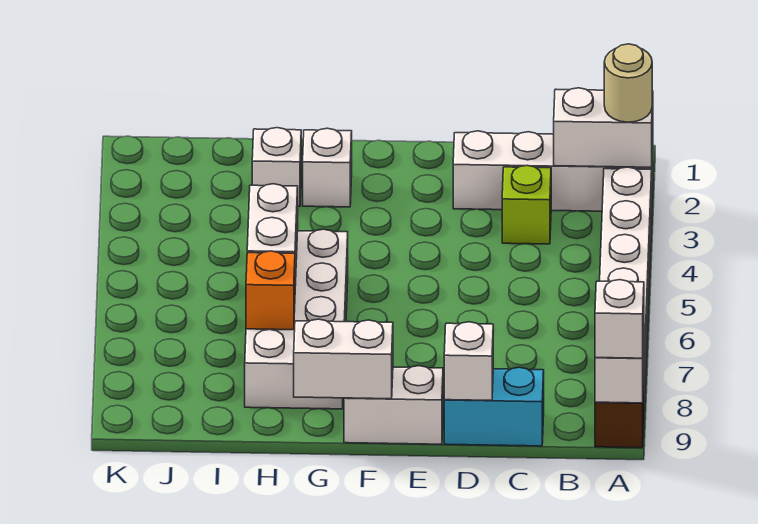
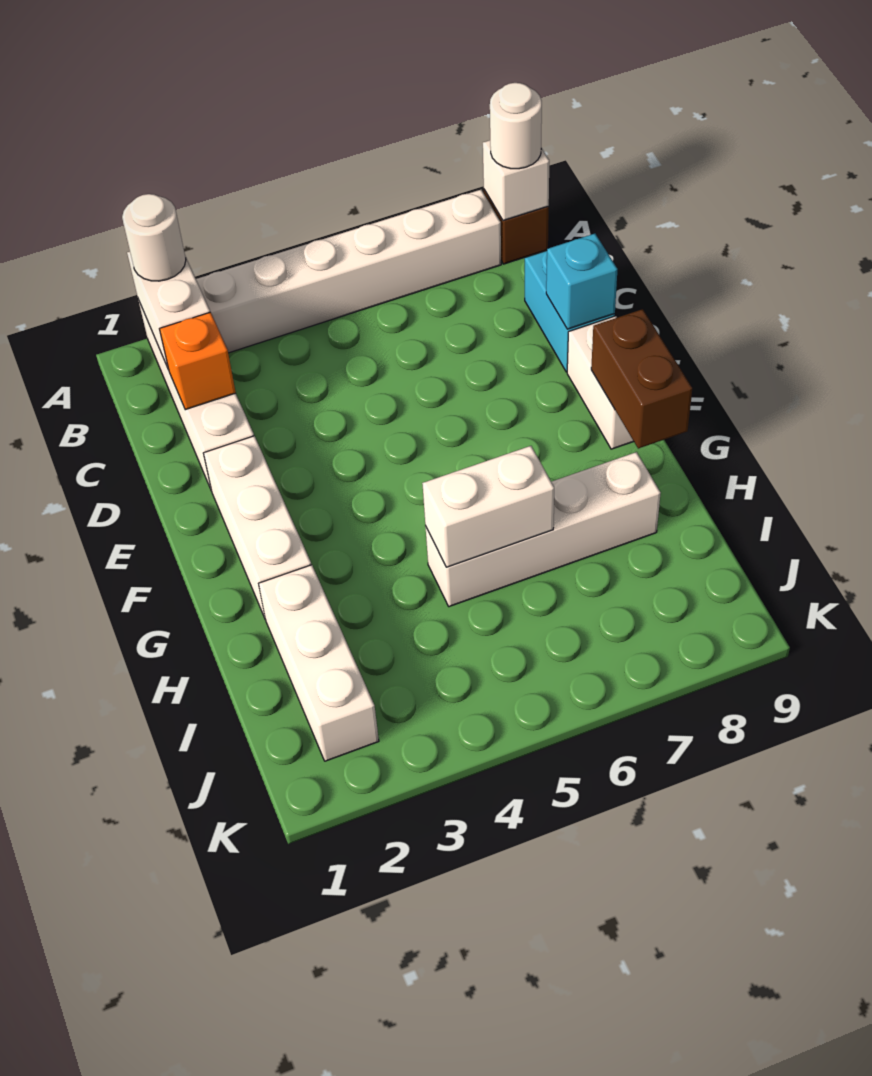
tan round brick A2 level 3 -> white round brick A2 level 3
white brick A9 level 3 -> white round brick A9 level 3
lime brick C3 level 1 -> none
white brick D9 level 2 -> cyan brick D9 level 2
white brick F9:G9 level 2 -> brown brick F9:G9 level 2
white brick G2 level 1 -> white brick E2:G2 level 1
white brick G5:H8 level 1 -> white brick H5:H8 level 1
white brick H2 level 1 -> white brick H2:J2 level 1
orange brick H7 level 2 -> orange brick C2 level 2

